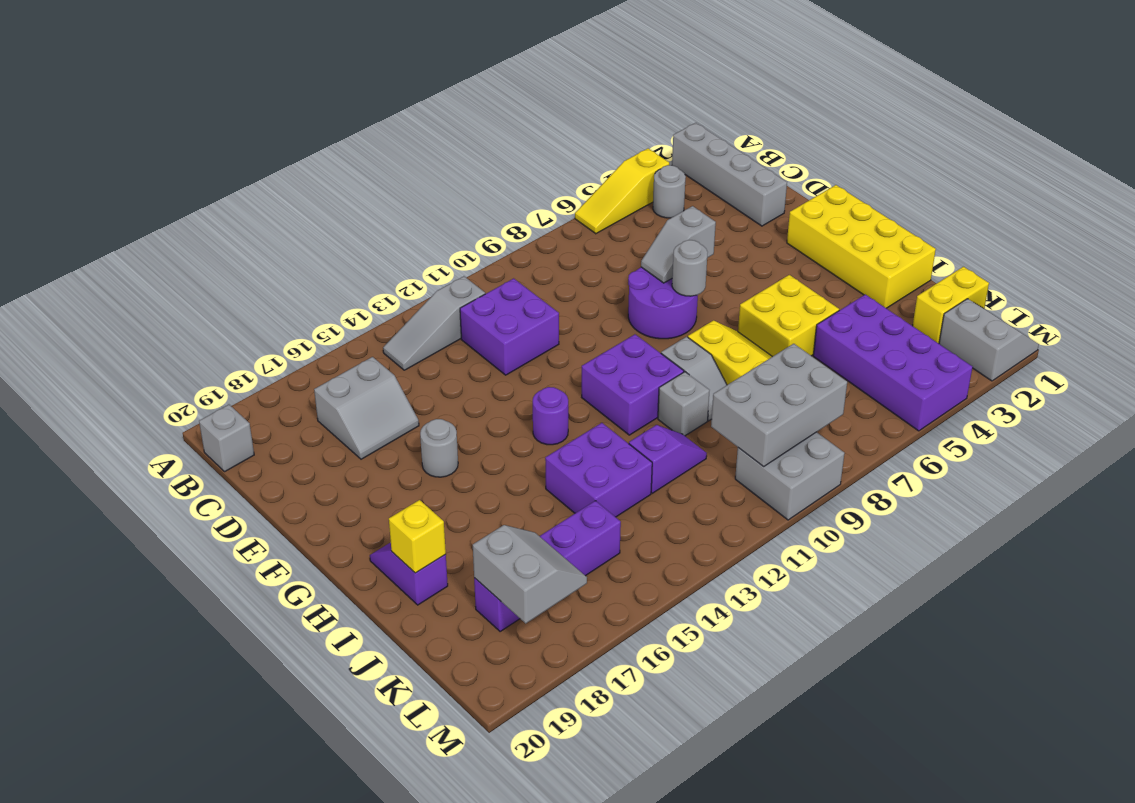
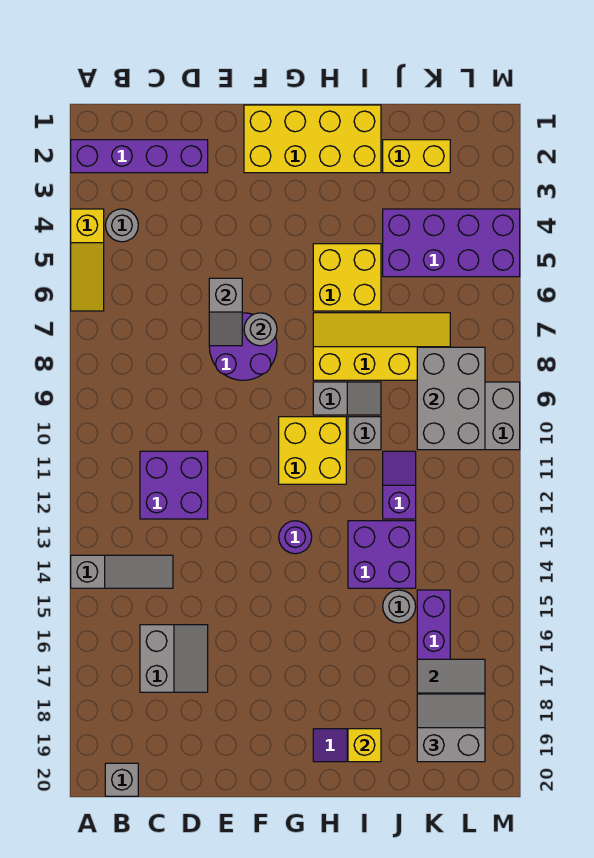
grey brick A2:D2 level 1 -> purple brick A2:D2 level 1
grey slope B12:B14 level 1 top 12 -> grey slope A14:C14 level 1 top A
grey round brick F16 level 1 -> grey round brick J15 level 1
purple brick G10:H11 level 1 -> yellow brick G10:H11 level 1
yellow brick K1:K2 level 1 -> yellow brick J2:K2 level 1
grey slope L1:M2 level 1 top 2 -> grey slope K18:L19 level 3 top 19

